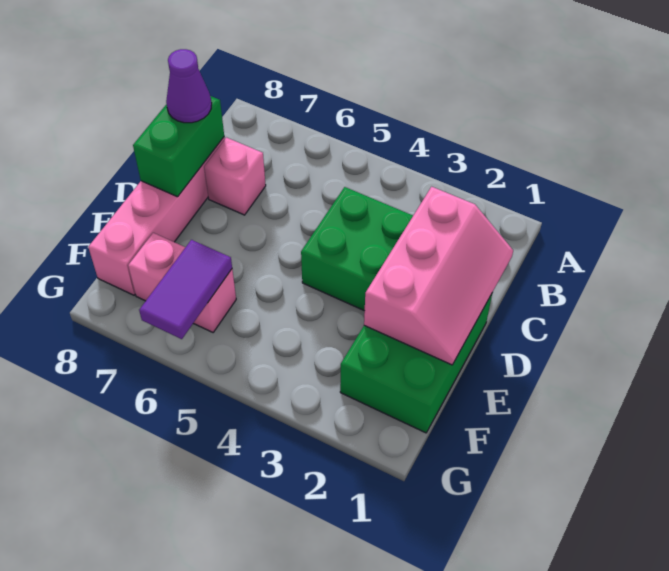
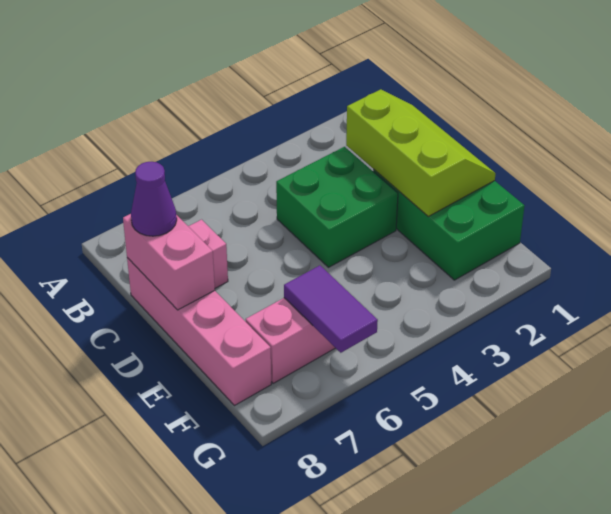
pink slope C1:E2 level 2 top 2 -> lime slope C1:E2 level 2 top 2
green brick C8:D8 level 2 -> pink brick C8:D8 level 2

